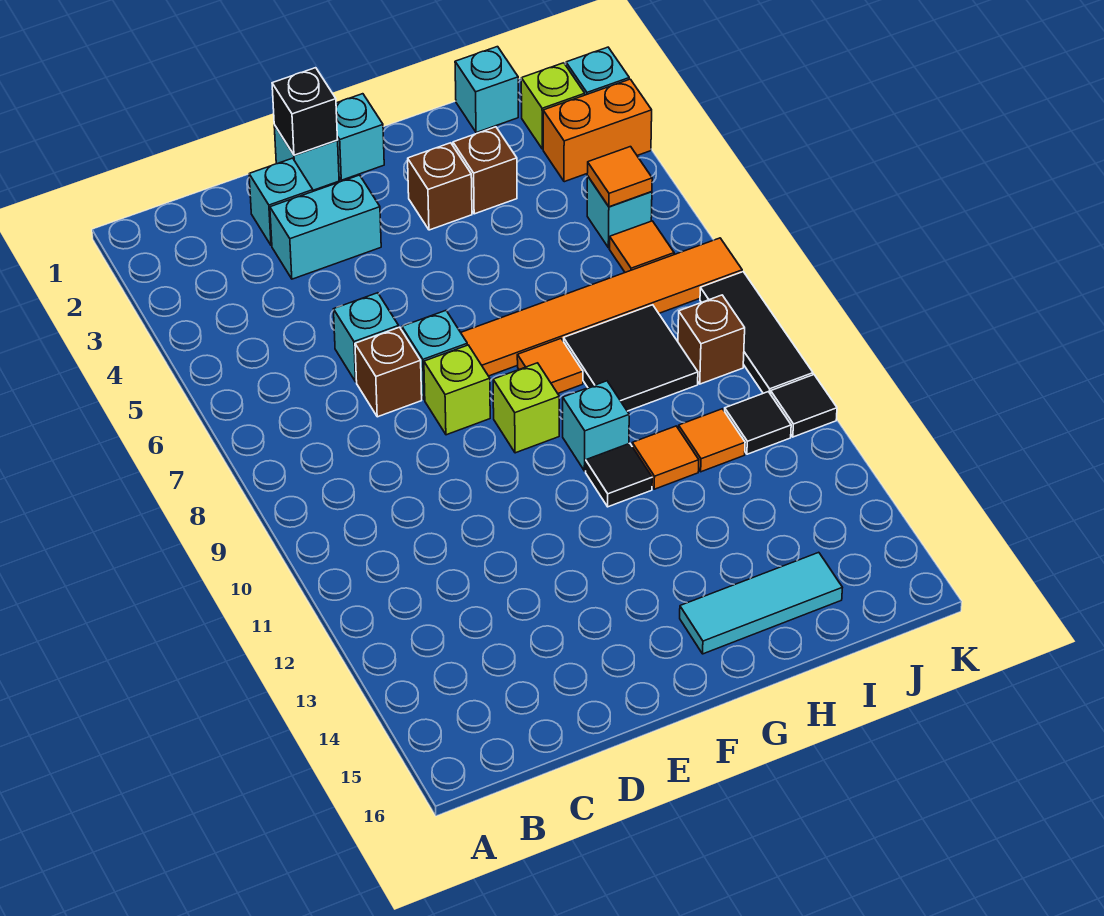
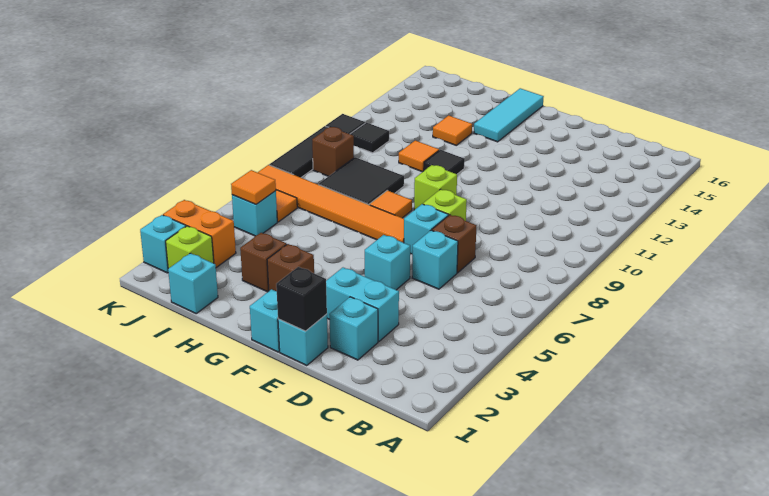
cyan brick G10 level 1 -> cyan brick E5 level 1
cyan tile G15:I15 level 1 -> cyan tile G14:G16 level 1
orange tile I11 level 1 -> orange tile H13 level 1

